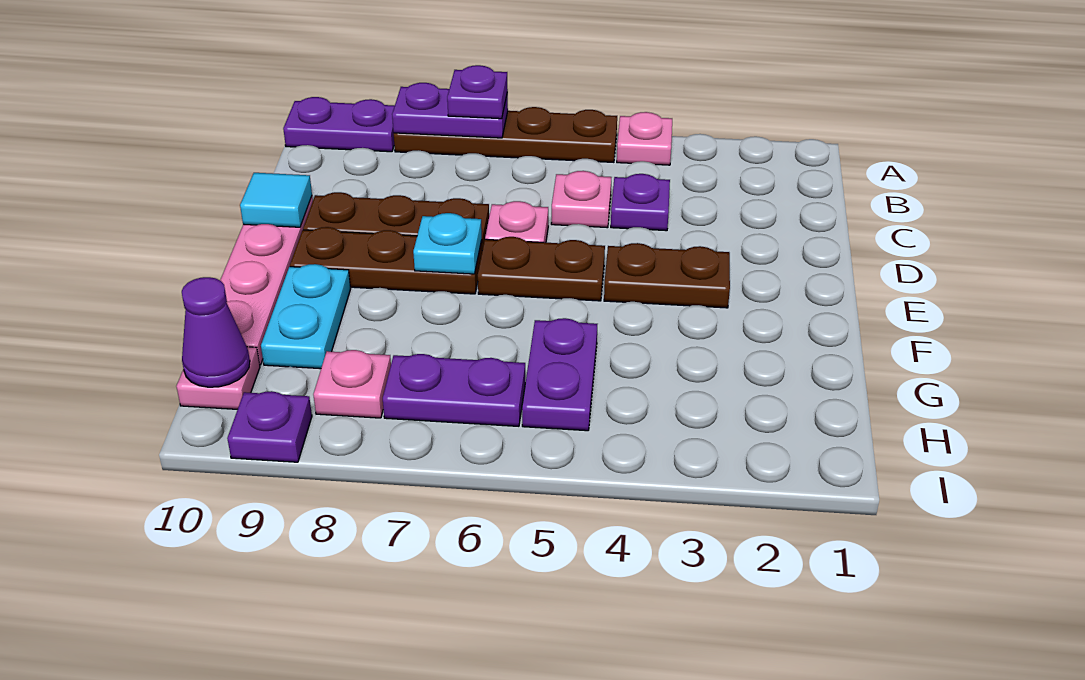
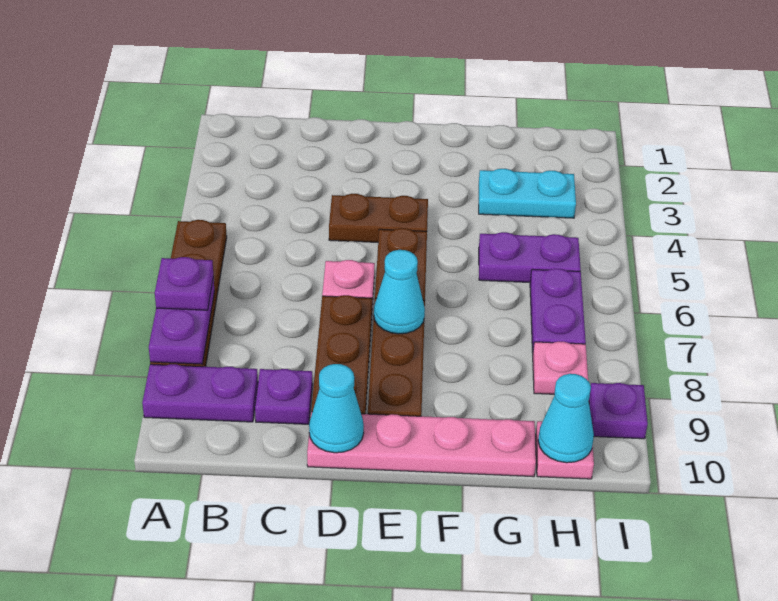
pink plate A4 level 1 -> none
purple plate A9:A10 level 1 -> purple plate A9:B9 level 1
purple plate C4 level 1 -> purple plate C9 level 1
pink plate C5 level 1 -> none
cyan tile D10 level 2 -> cyan cone D10 level 2
brown plate E3:E4 level 1 -> brown plate D4:E4 level 1
cyan plate E7 level 2 -> cyan cone E7 level 2
cyan plate F9:G9 level 1 -> cyan plate G3:H3 level 1
purple cone H10 level 2 -> cyan cone H10 level 2

